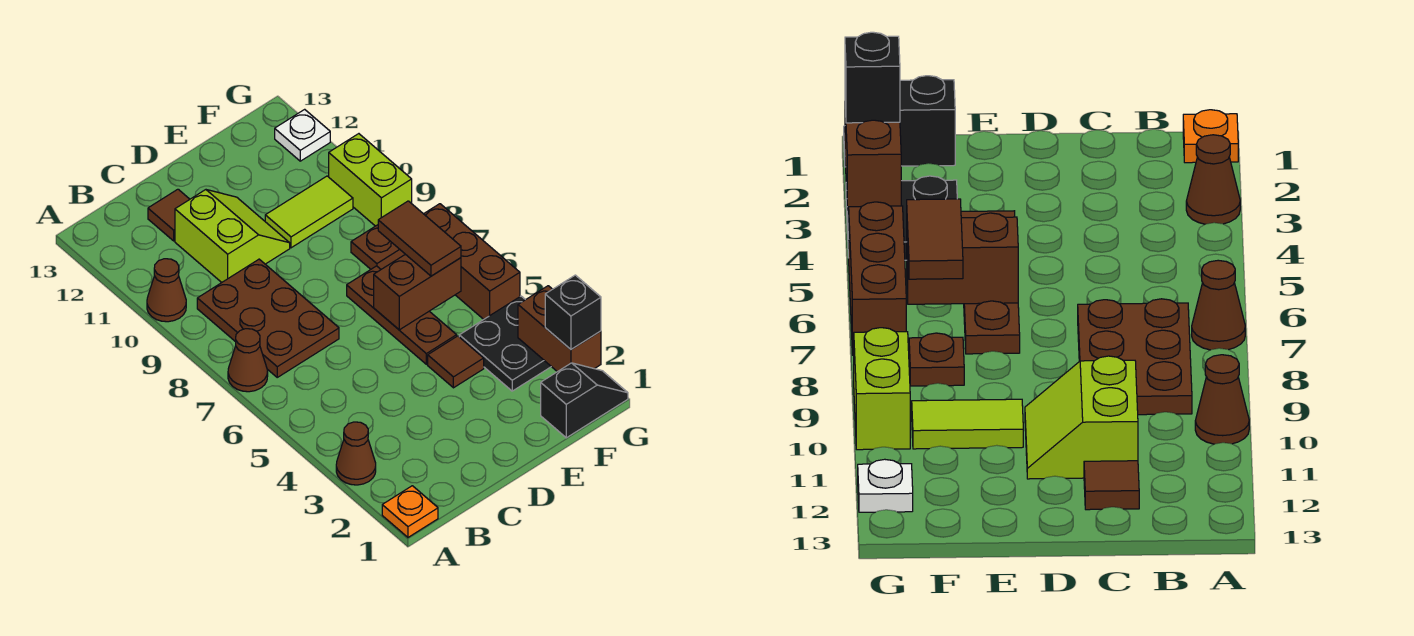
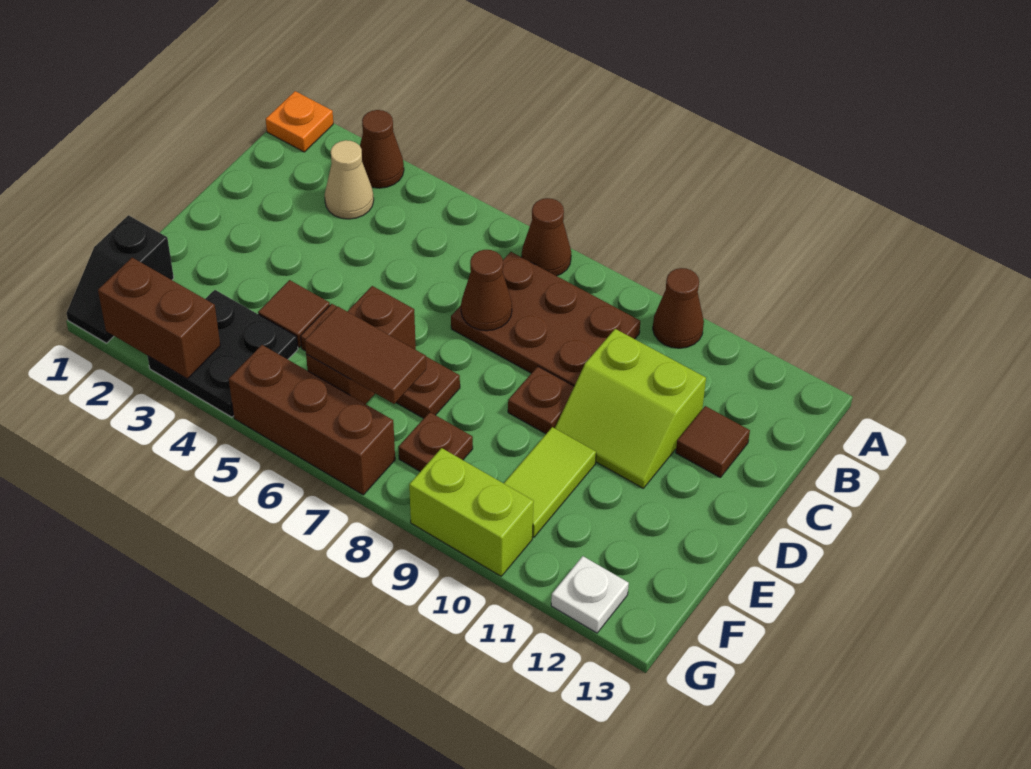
none -> tan cone B3 level 1
none -> brown cone C7 level 2
none -> brown plate D9 level 1
black brick G2 level 3 -> none

